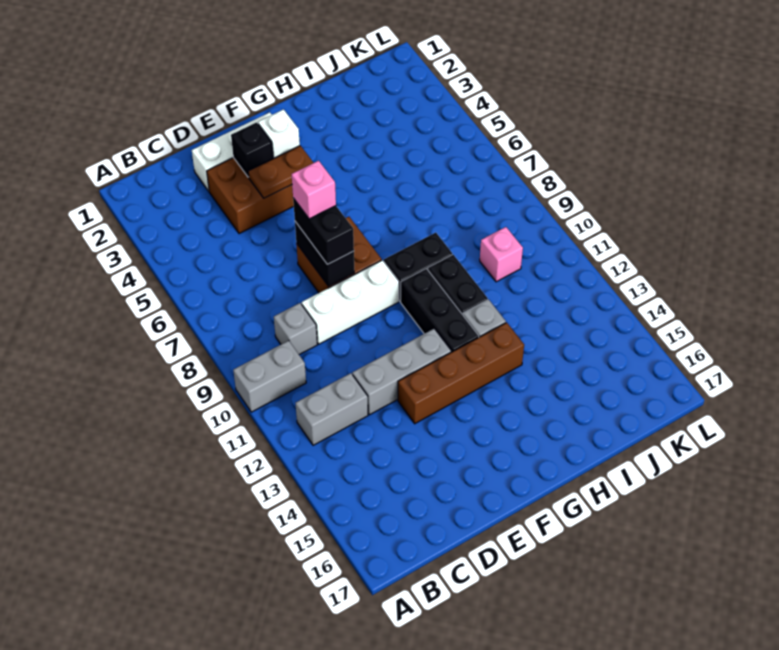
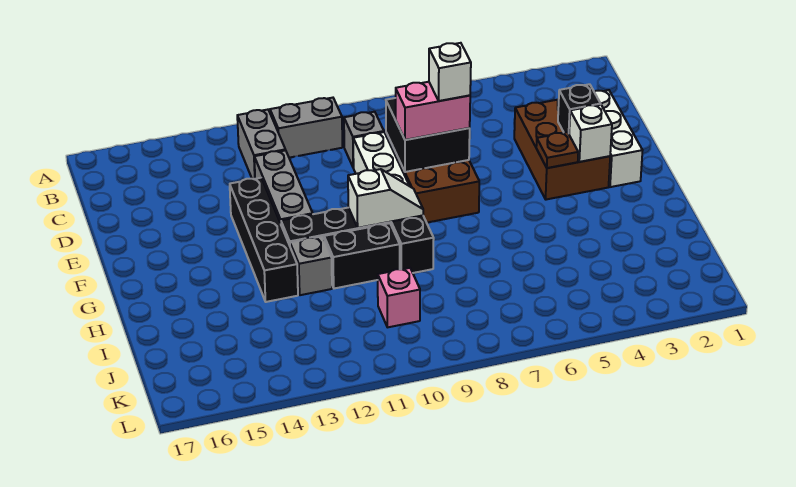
grey brick A10:B10 level 1 -> grey brick B10:B11 level 1
brown plate E4:F4 level 2 -> brown plate F4 level 2
black brick E7:E8 level 2 -> black brick D7:E8 level 2
black brick E7:E8 level 3 -> pink brick E7:E8 level 3
pink brick E7 level 4 -> white brick E7 level 4
brown brick E13:H13 level 1 -> black brick E13:H13 level 1
none -> white slope G9:G10 level 2 top 10

